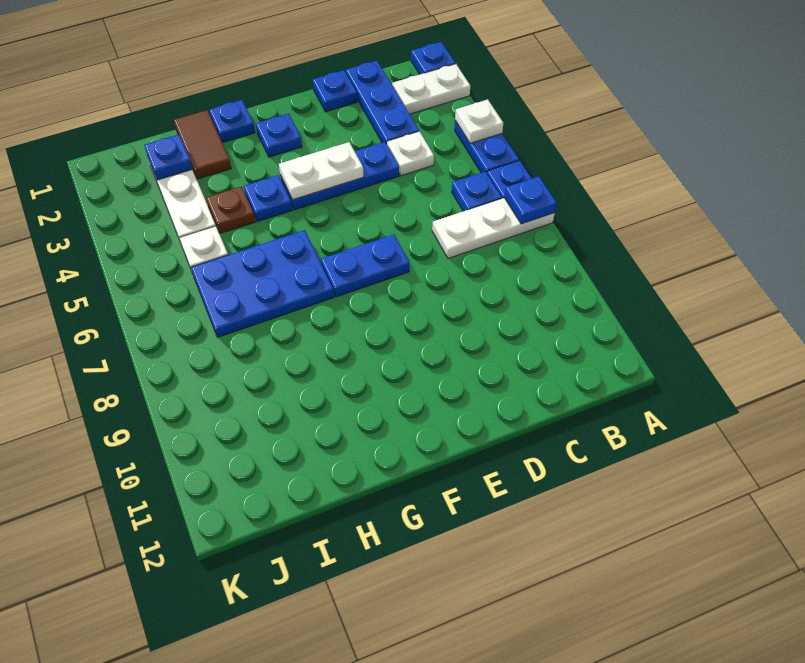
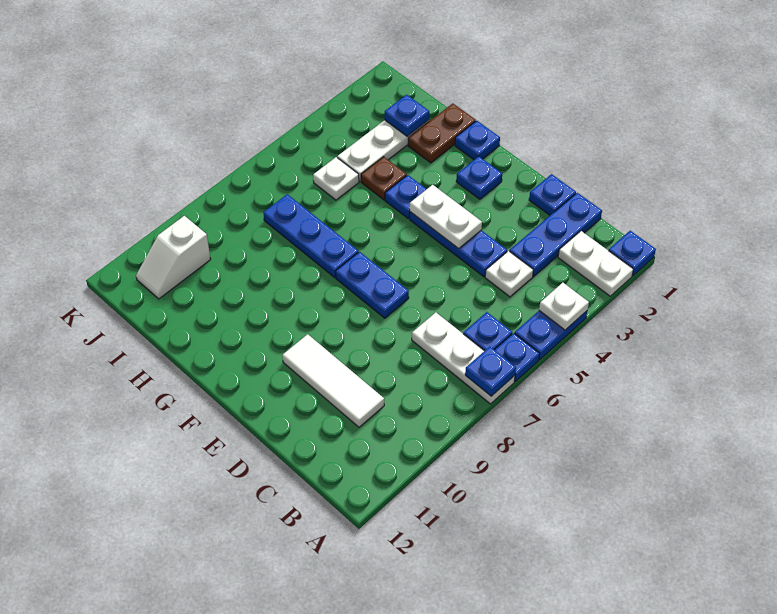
none -> white tile C10:E10 level 1
blue plate G6:I7 level 1 -> blue plate G7:I7 level 1
brown tile H1:H2 level 1 -> brown plate H1:H2 level 1
none -> white slope J10:J11 level 1 top 10

